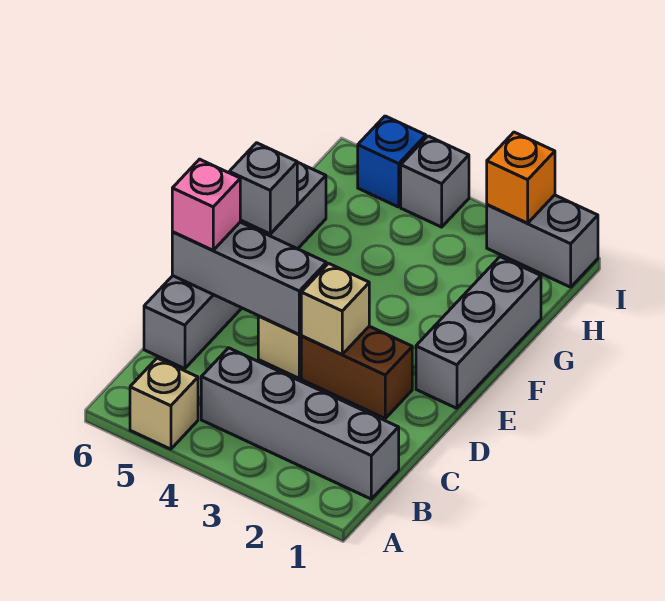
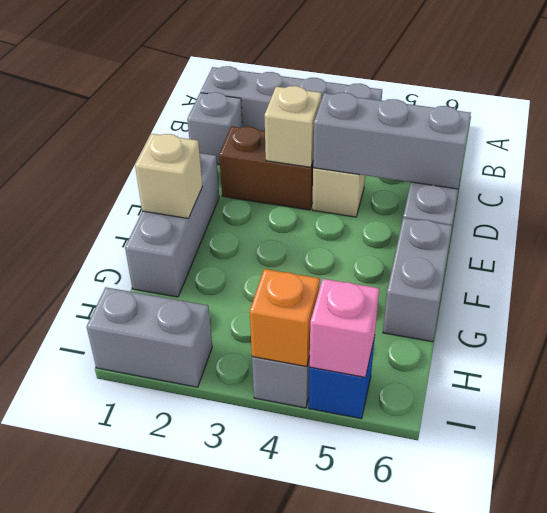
tan brick A5 level 1 -> tan brick F1 level 2
pink brick D6 level 3 -> pink brick I5 level 2
grey brick F6 level 2 -> grey brick C1 level 1
orange brick I2 level 2 -> orange brick I4 level 2

